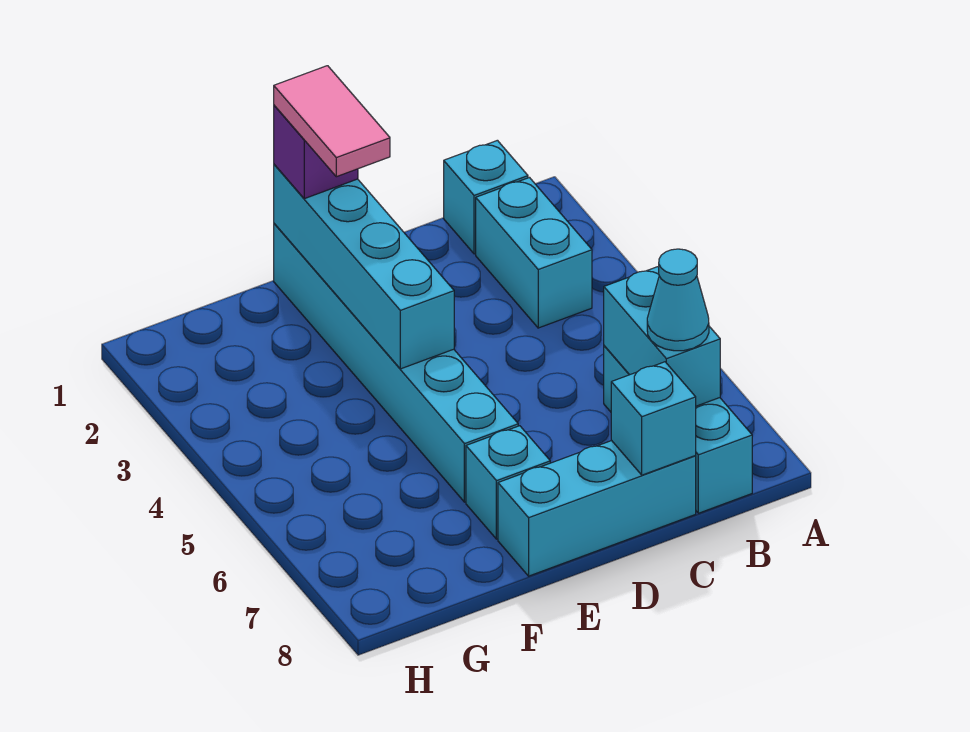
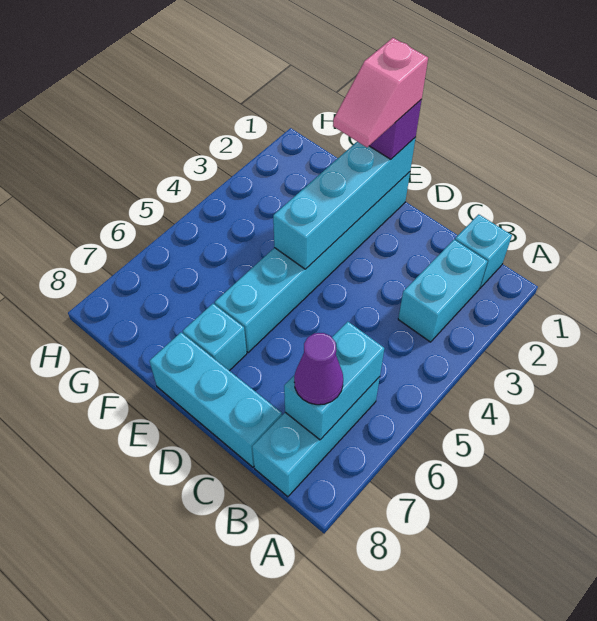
cyan cone B7 level 3 -> purple cone B7 level 3
cyan brick C8 level 2 -> none
pink tile E1:E2 level 4 -> pink slope E1:E2 level 4 top 1

